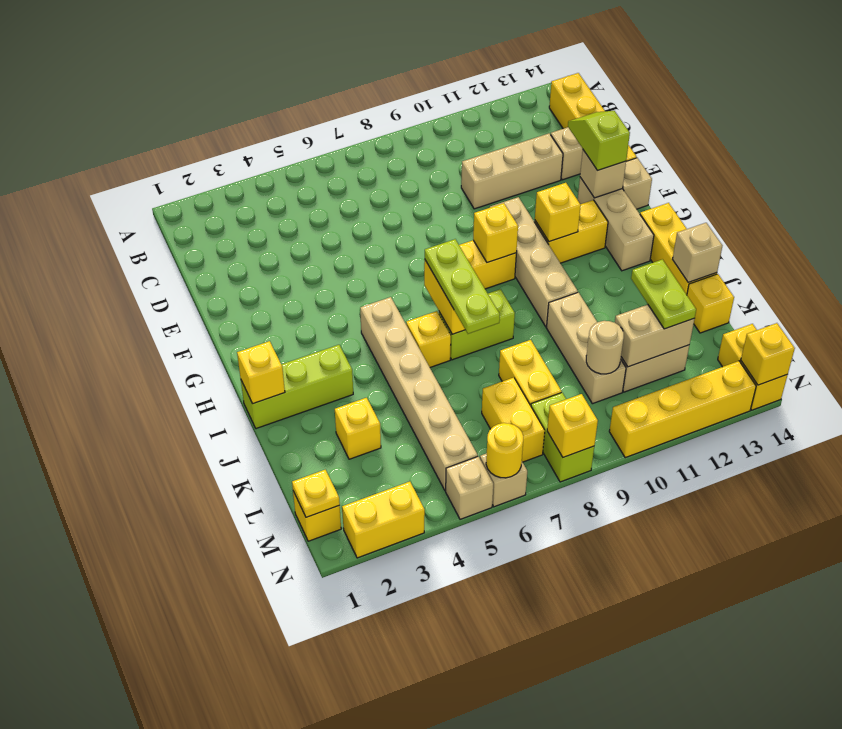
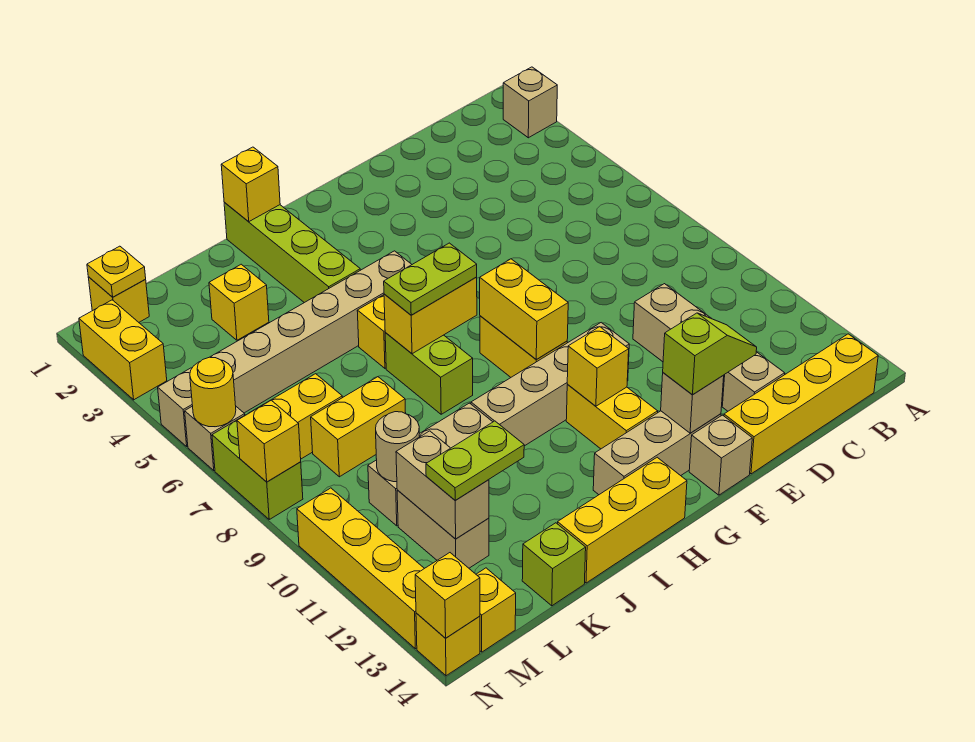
yellow brick G9 level 2 -> yellow brick G8:G9 level 2
lime plate H7:J7 level 3 -> lime plate H7:I7 level 3
lime brick I1:I3 level 1 -> lime brick I1:I4 level 1
tan brick J14 level 2 -> tan brick A2 level 1
yellow brick K14 level 1 -> lime brick K14 level 1
lime brick M8:N8 level 1 -> lime brick N7:N8 level 1

